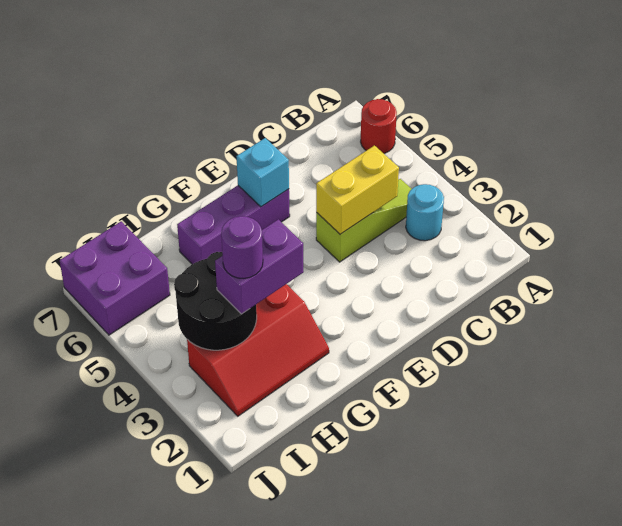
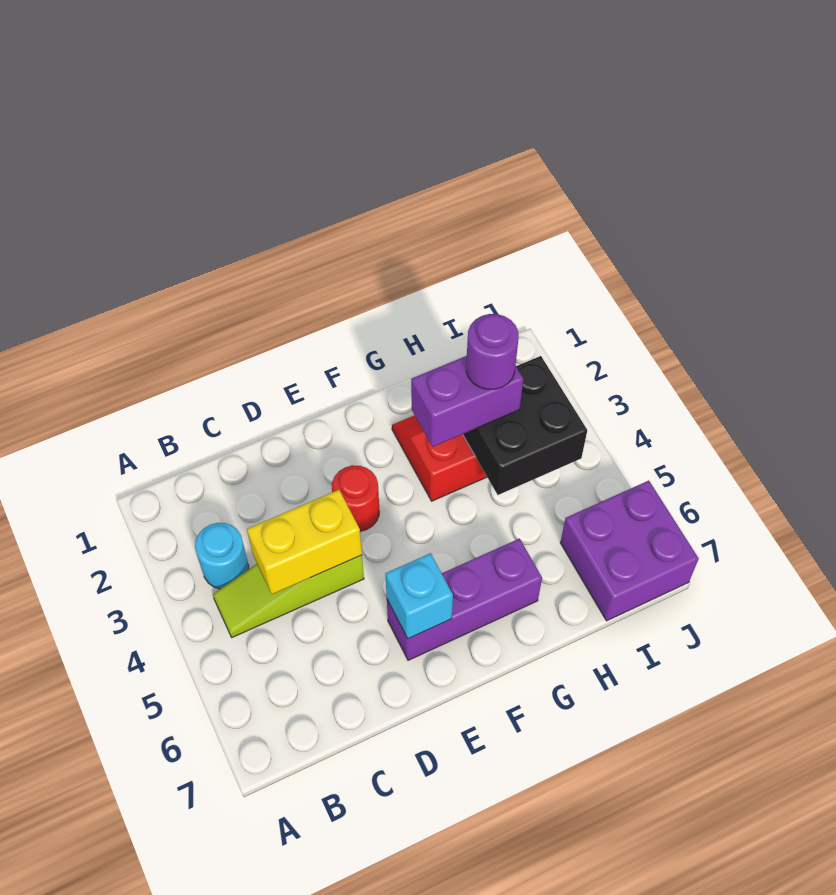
red round brick A6 level 1 -> red round brick E3 level 1
black round brick H3:I4 level 2 -> black brick H3:I4 level 2

